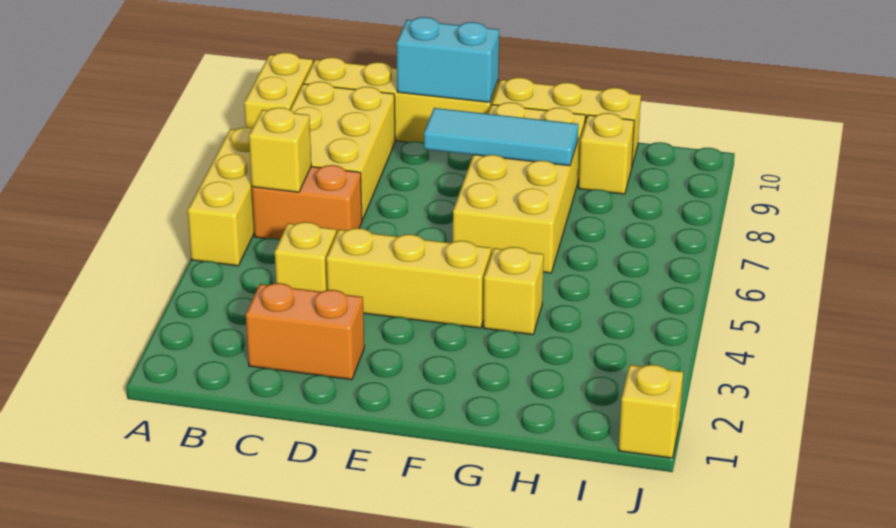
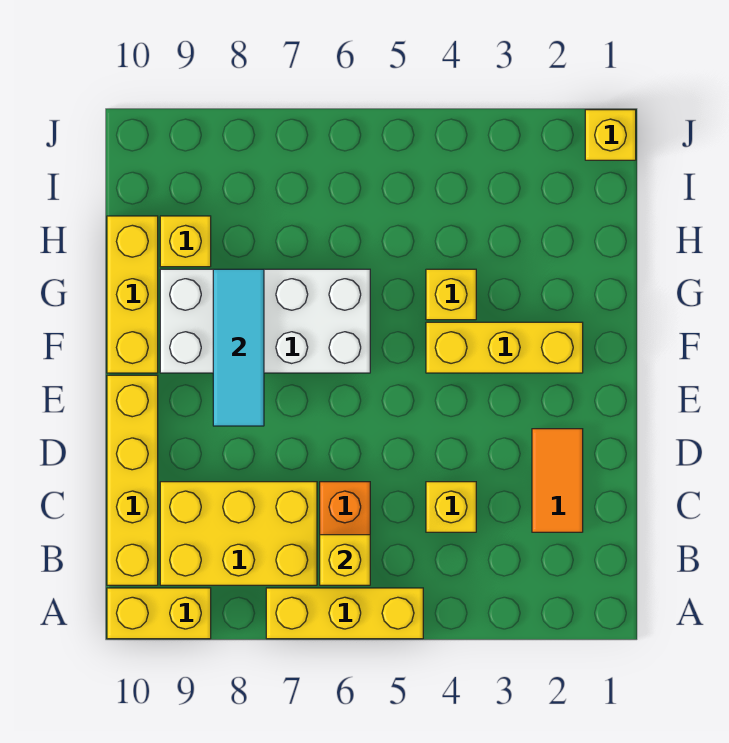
orange brick C2:D2 level 1 -> orange tile C2:D2 level 1
yellow brick D4:F4 level 1 -> yellow brick F2:F4 level 1
cyan brick D10:E10 level 2 -> none
yellow brick F6:G9 level 1 -> white brick F6:G9 level 1

